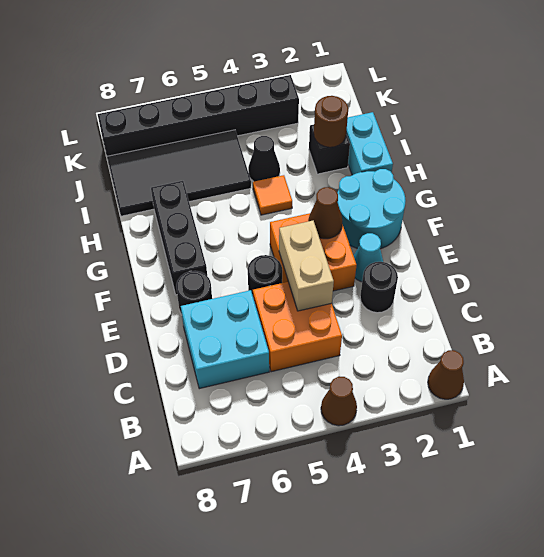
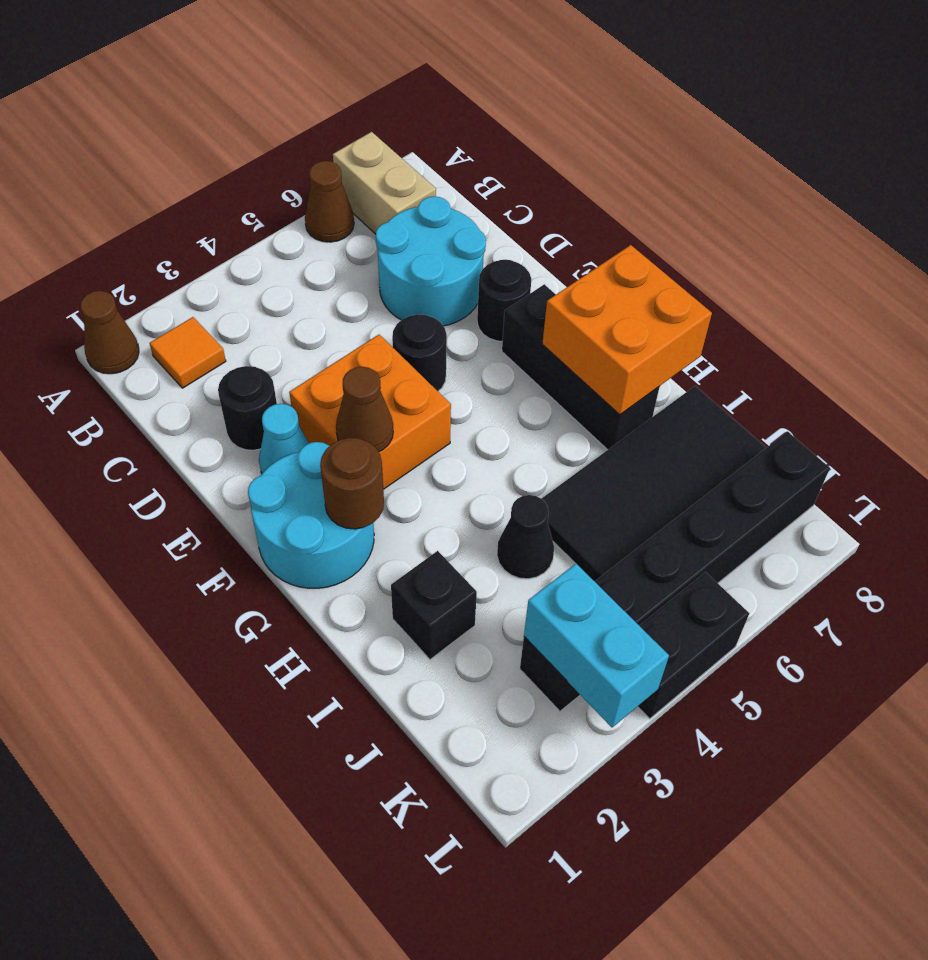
brown cone A4 level 1 -> brown cone A6 level 1
orange brick C4:D5 level 1 -> orange brick G7:H8 level 2
cyan brick C6:D7 level 1 -> cyan round brick C6:D7 level 1
tan brick D4:E4 level 2 -> tan brick A7:B7 level 1
cyan brick H1:I1 level 1 -> cyan brick K3:L3 level 2
orange tile H4 level 1 -> orange tile B2 level 1
brown round brick I2 level 2 -> brown round brick G2 level 2
none -> black brick L4:L5 level 1

